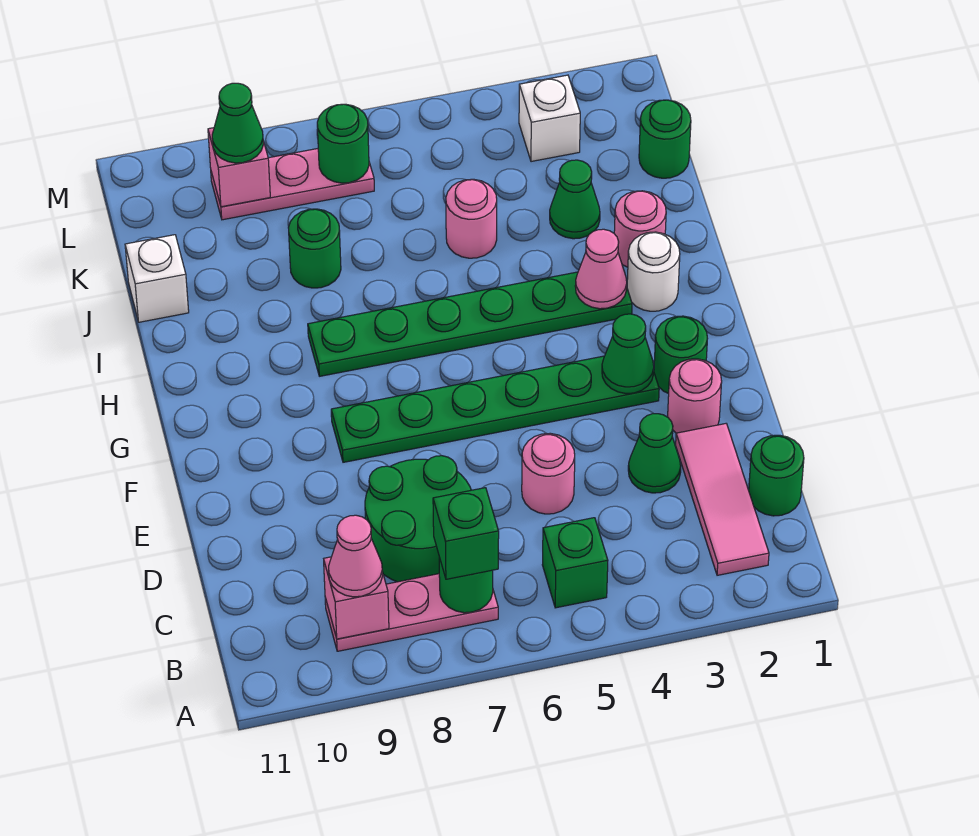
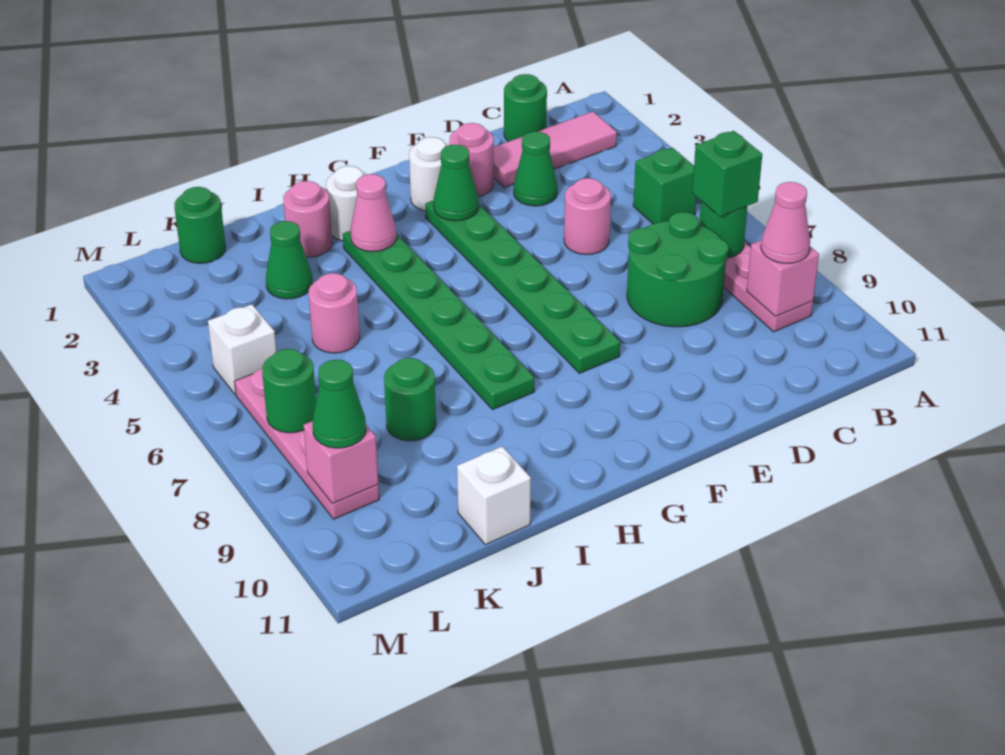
green round brick F2 level 1 -> white round brick F2 level 1
white brick L3 level 1 -> white brick L5 level 1
pink plate L7:L9 level 1 -> pink plate L6:L9 level 1

